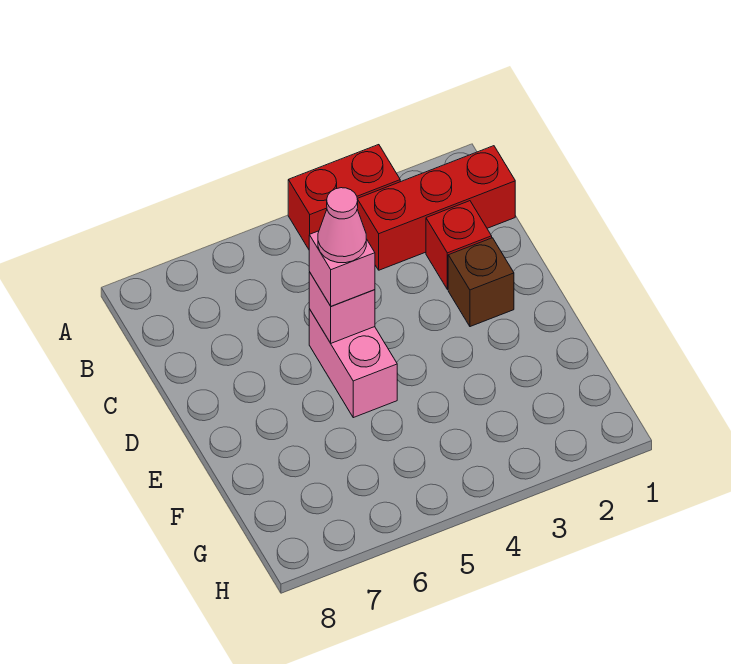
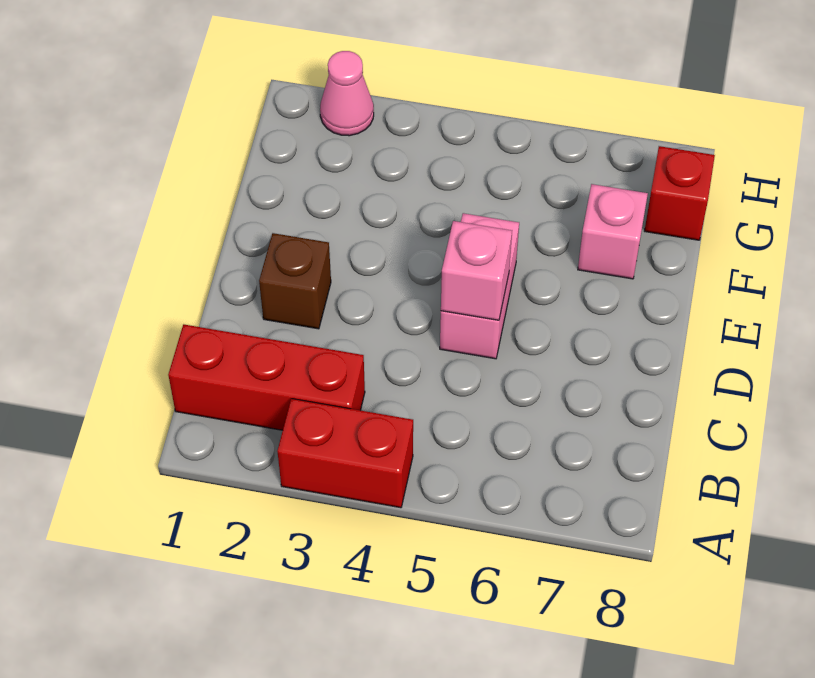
red brick C2 level 1 -> red brick G8 level 1
pink brick D5 level 3 -> pink brick F7 level 1
pink cone D5 level 4 -> pink cone H2 level 1

